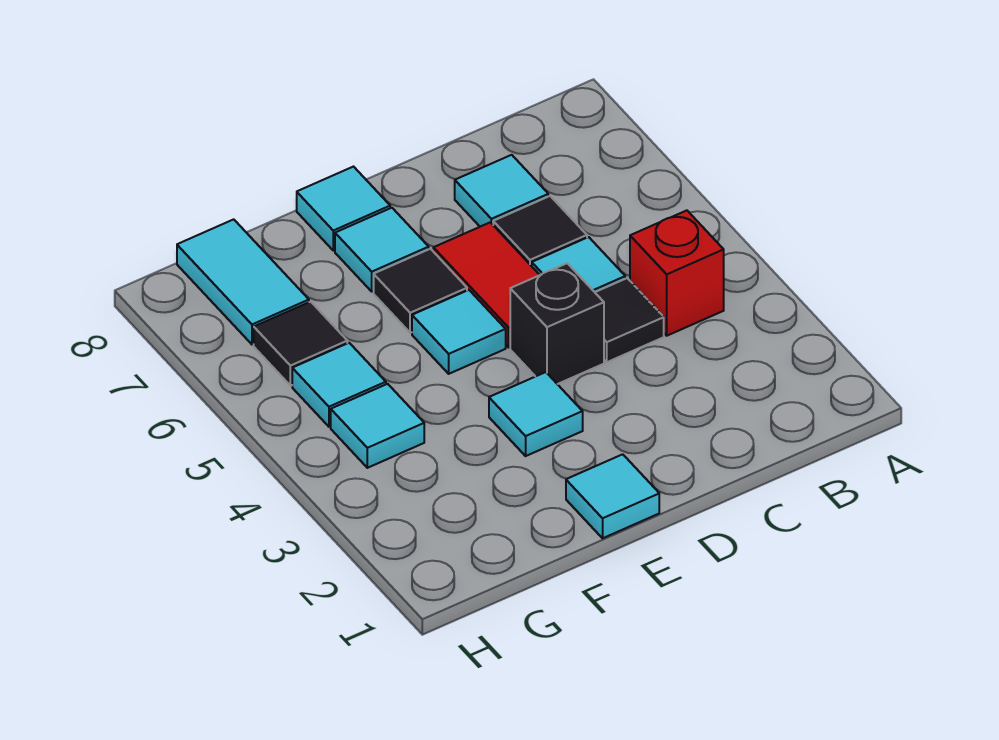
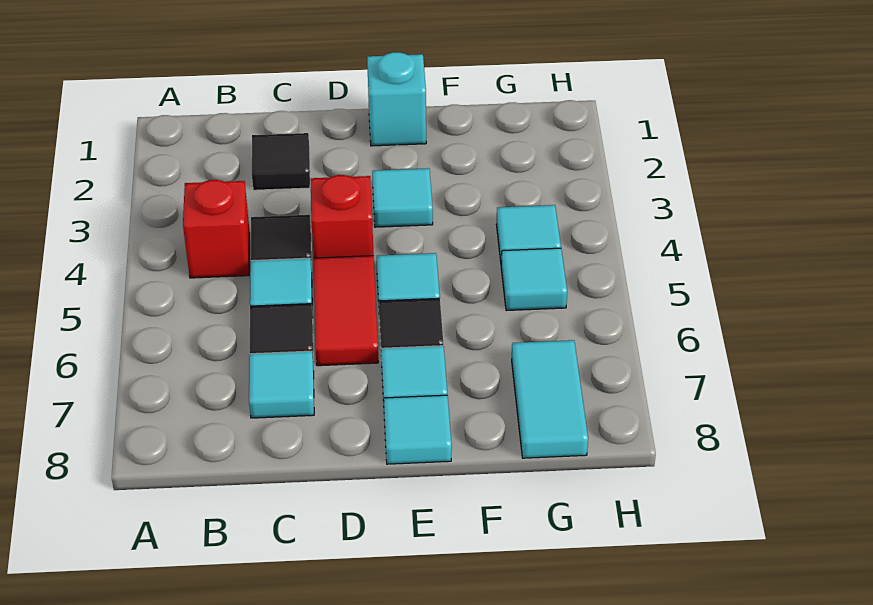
black brick D4 level 1 -> red brick D4 level 1
cyan tile E1 level 1 -> cyan brick E1 level 1
black tile G6 level 1 -> black tile C2 level 1

